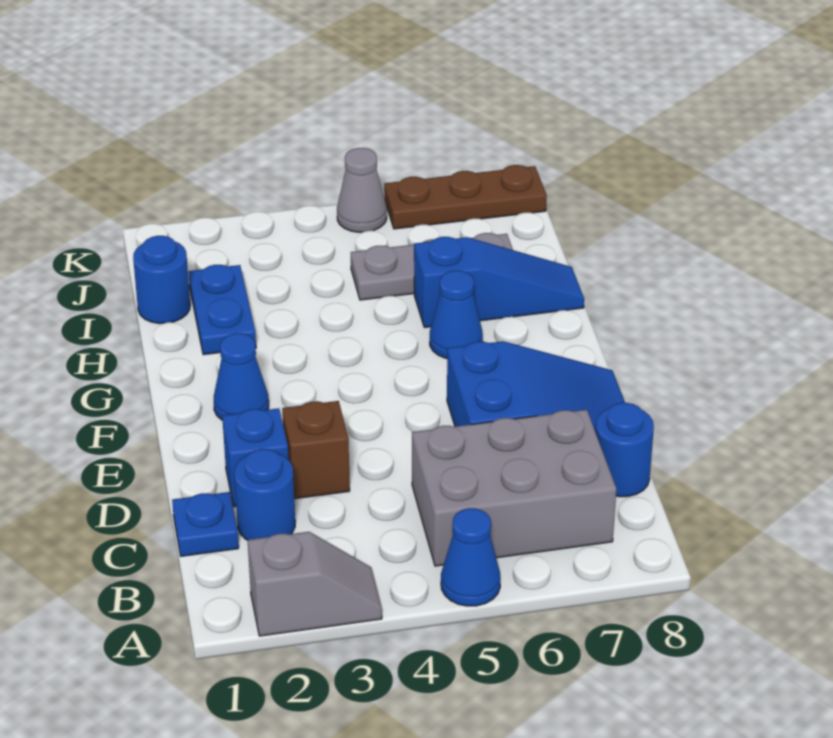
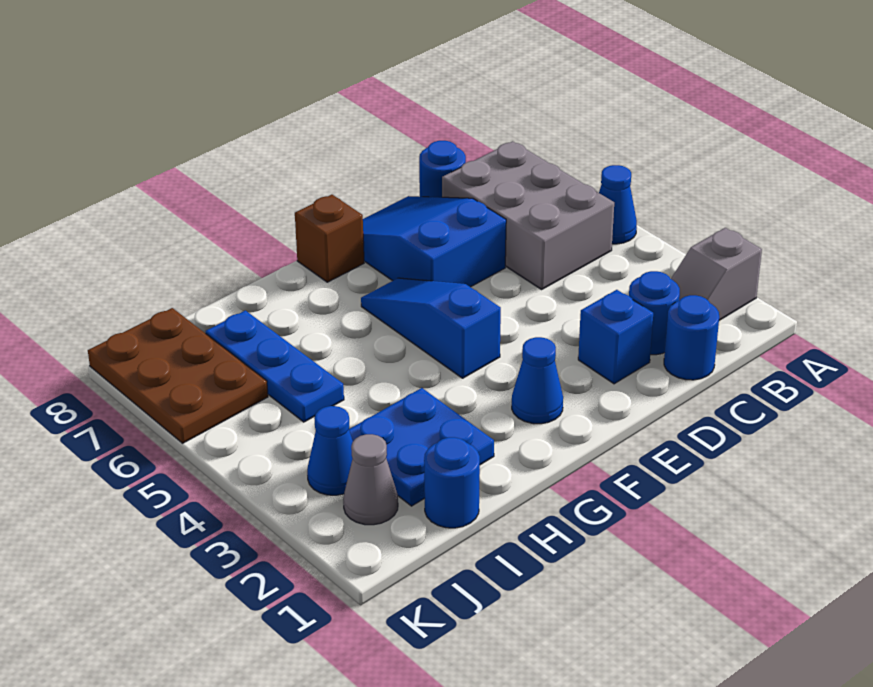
grey slope A2:A3 level 1 top 2 -> grey slope A2:B2 level 1 top A
blue plate C1 level 1 -> blue round brick C1 level 1
brown brick D3 level 1 -> brown brick F8 level 1
blue cone G6 level 1 -> blue cone J3 level 1
blue plate H2:I2 level 1 -> blue plate H2:I3 level 1
blue slope H6:H8 level 1 top 6 -> blue slope F4:F6 level 1 top 4
grey plate I5:I7 level 1 -> blue plate I5:I7 level 1
grey cone K5 level 1 -> grey cone J2 level 1
brown plate K6:K8 level 1 -> brown plate J6:K8 level 1

